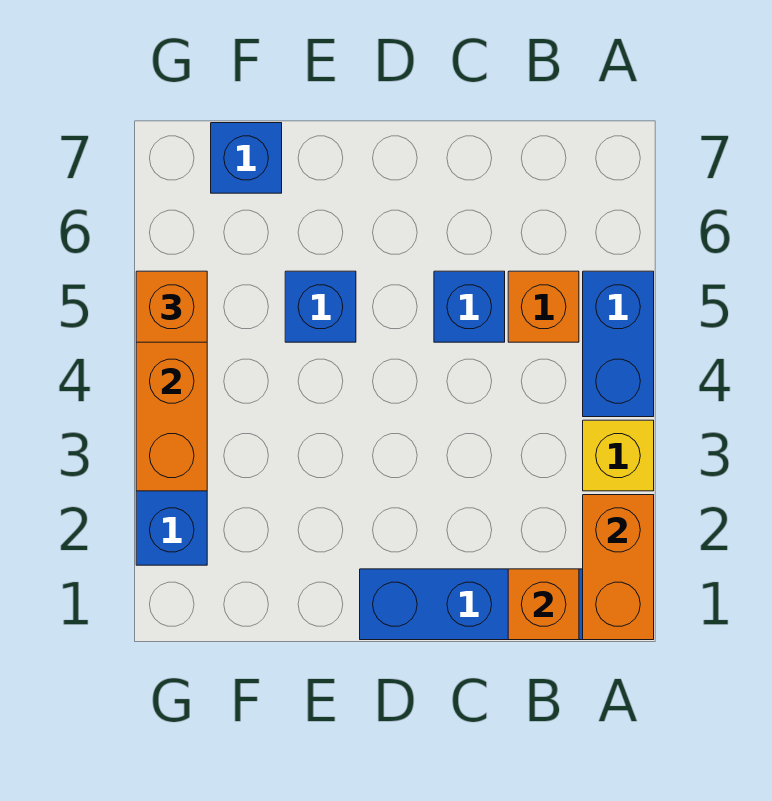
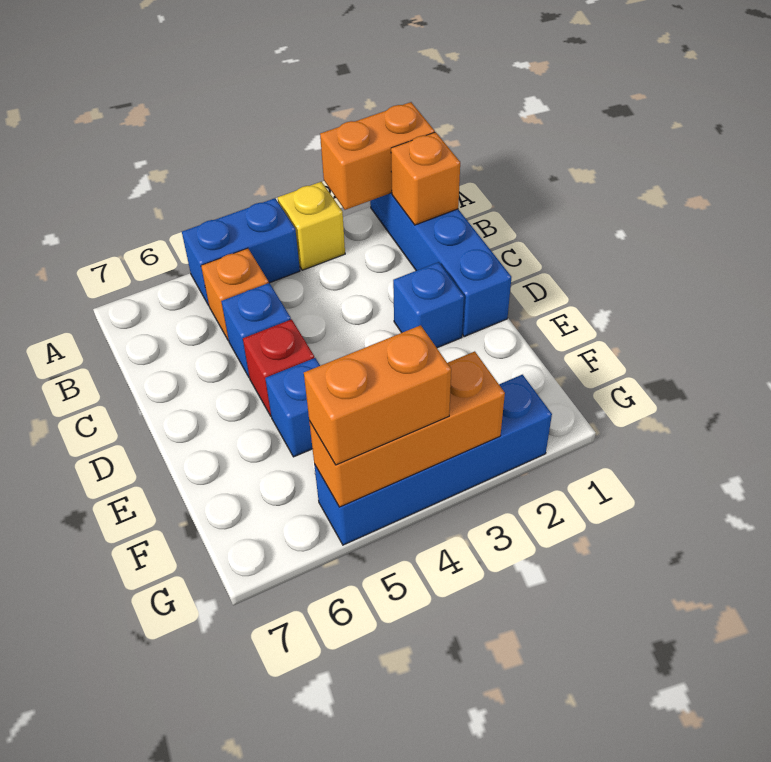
none -> red brick D5 level 1
blue brick F7 level 1 -> blue brick D2 level 1
orange brick G5 level 3 -> orange brick G4:G5 level 3

